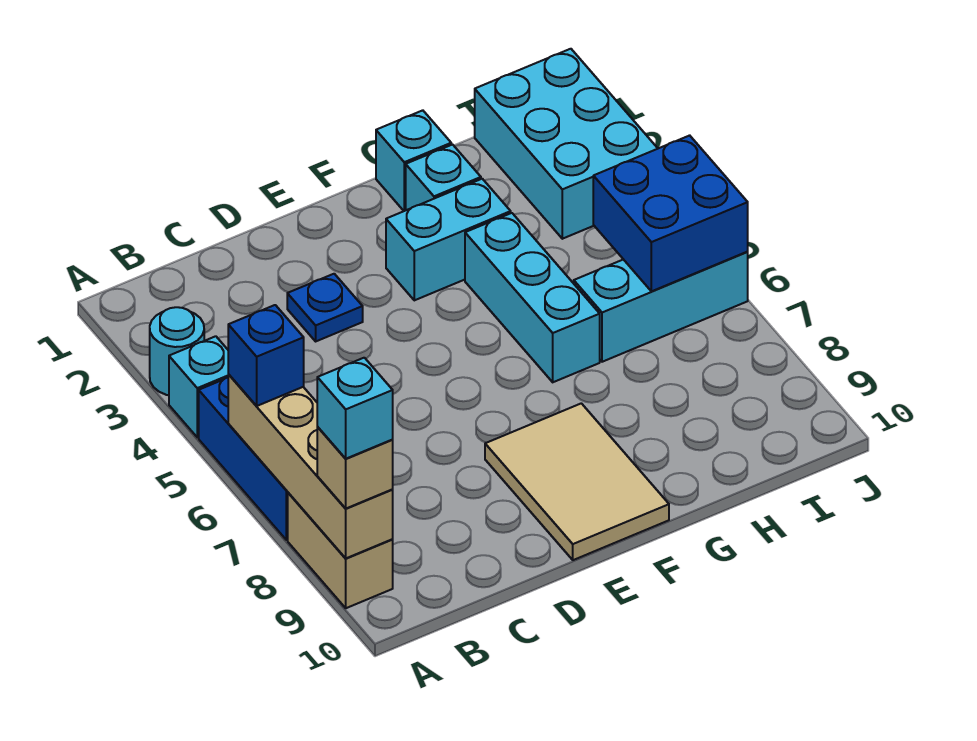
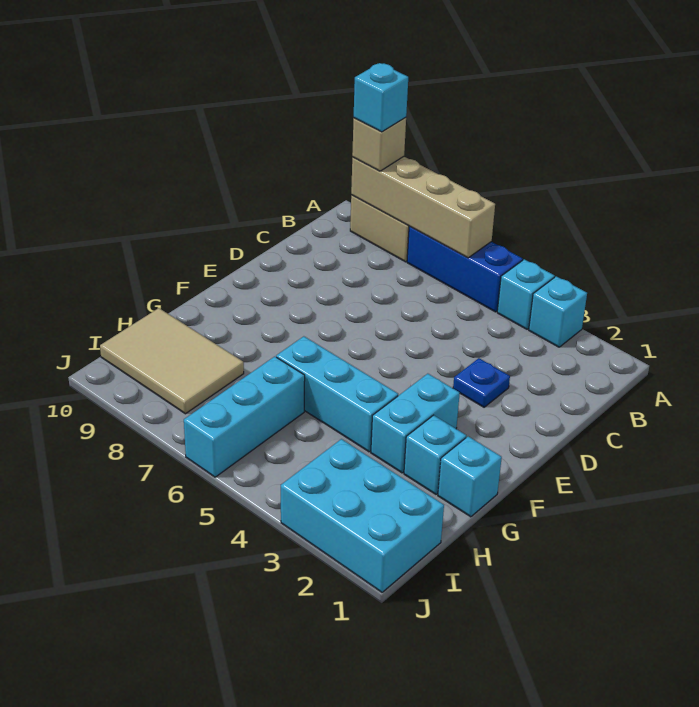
cyan round brick A3 level 1 -> cyan brick A3 level 1
blue brick A6 level 3 -> none
tan tile E8:F10 level 1 -> tan tile H8:I10 level 1
blue brick I5:J6 level 2 -> none

